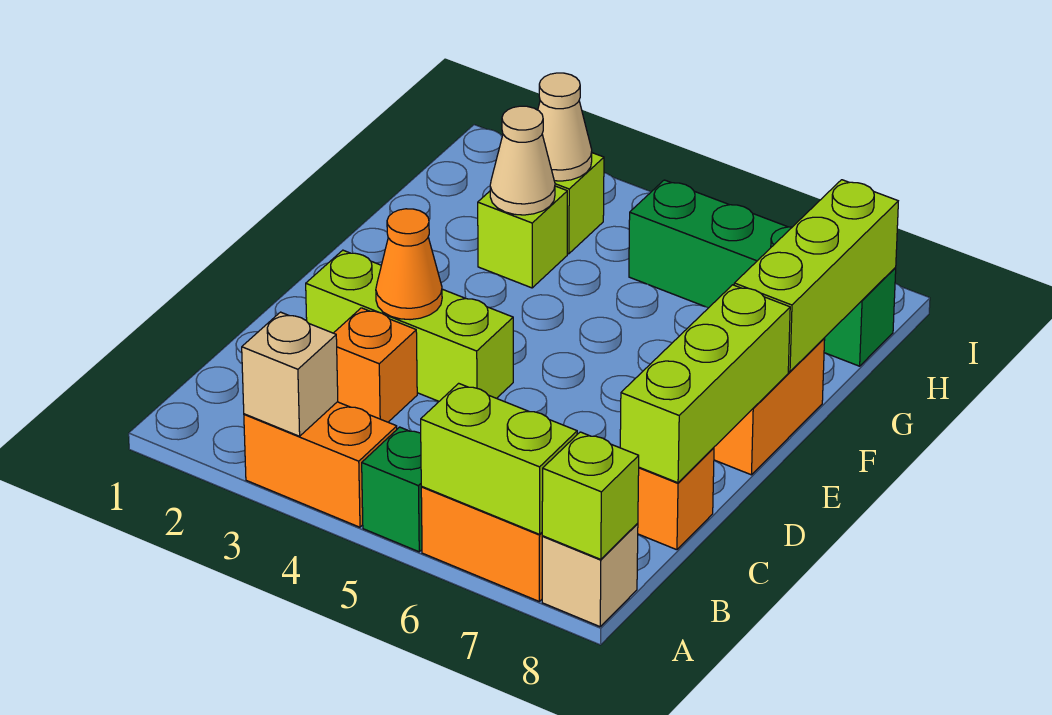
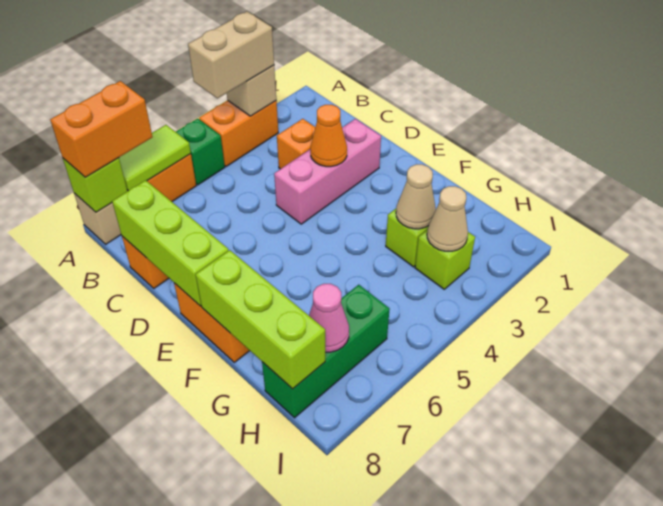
none -> tan brick A3:A4 level 3
lime brick A6:A7 level 2 -> lime tile A6:A7 level 2
none -> orange brick A7:A8 level 3
lime brick D2:D4 level 1 -> pink brick D2:D4 level 1
green brick H5:H8 level 1 -> green brick H6:H8 level 1
none -> pink cone H7 level 2

